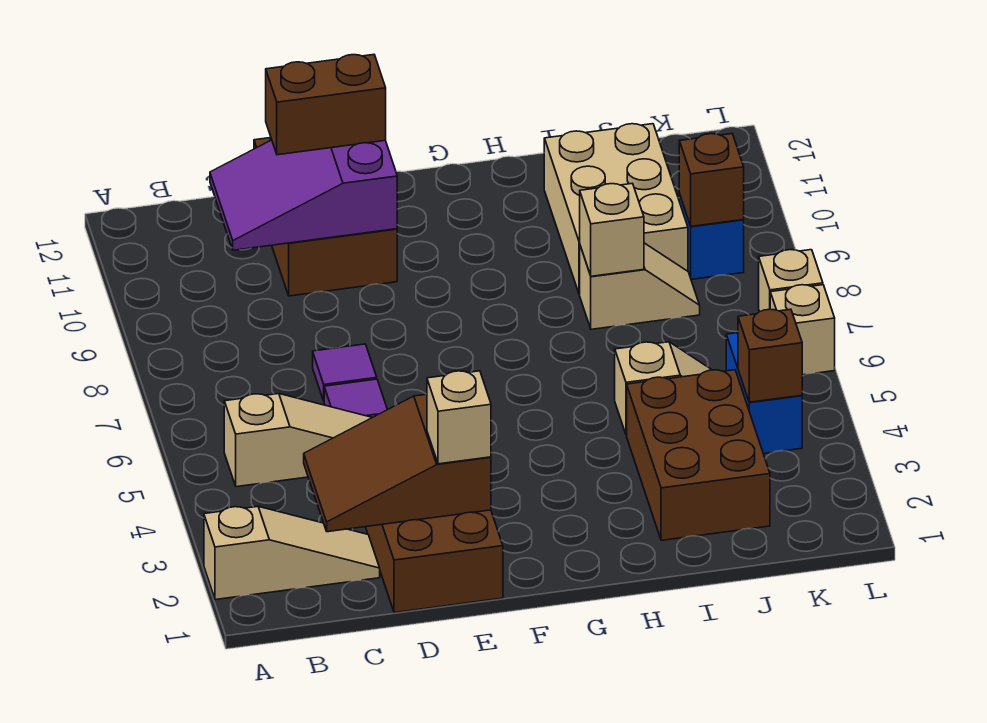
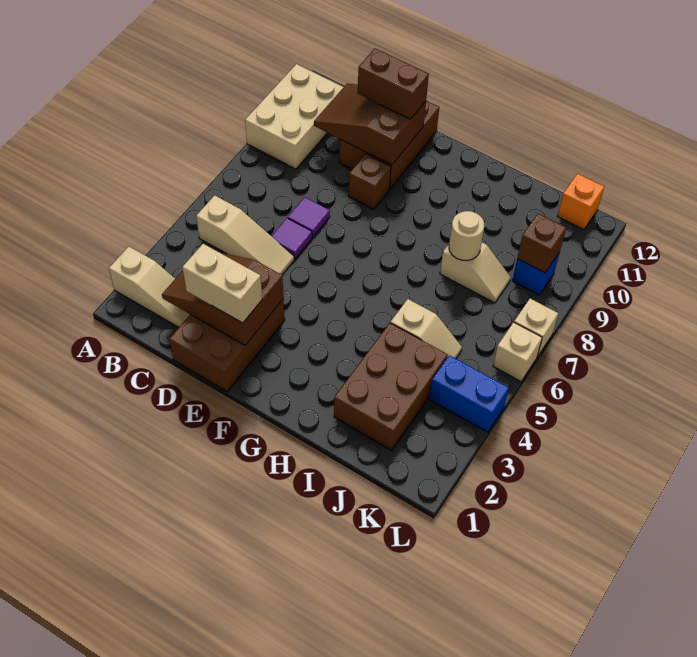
purple slope C10:E11 level 2 top E -> brown slope C10:E11 level 2 top E
tan brick E2 level 3 -> tan brick D2:E2 level 3
tan brick I8 level 2 -> tan round brick I8 level 2
tan brick I9:J11 level 1 -> tan brick A9:B11 level 1
blue brick K4:K5 level 1 -> blue brick K4:L4 level 1
brown brick K4 level 2 -> brown brick E9 level 1
none -> orange brick K12 level 1

